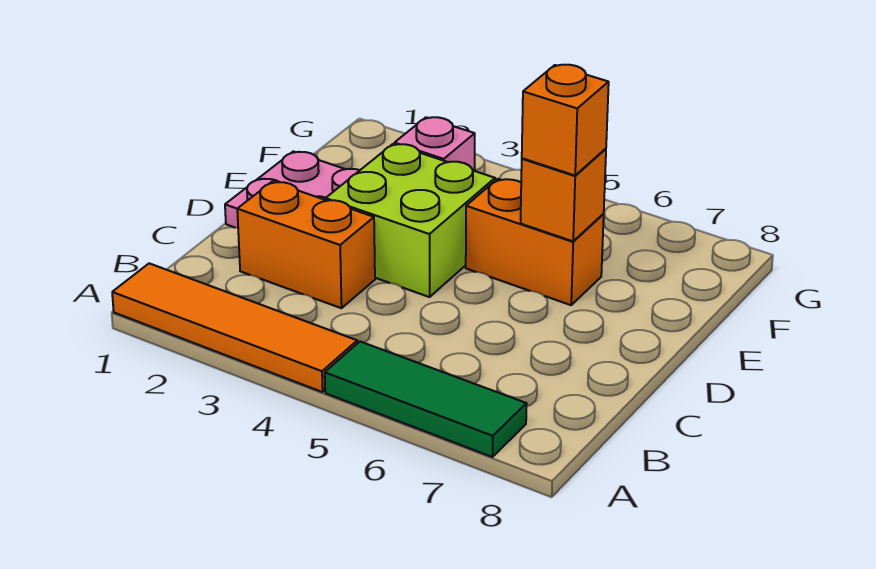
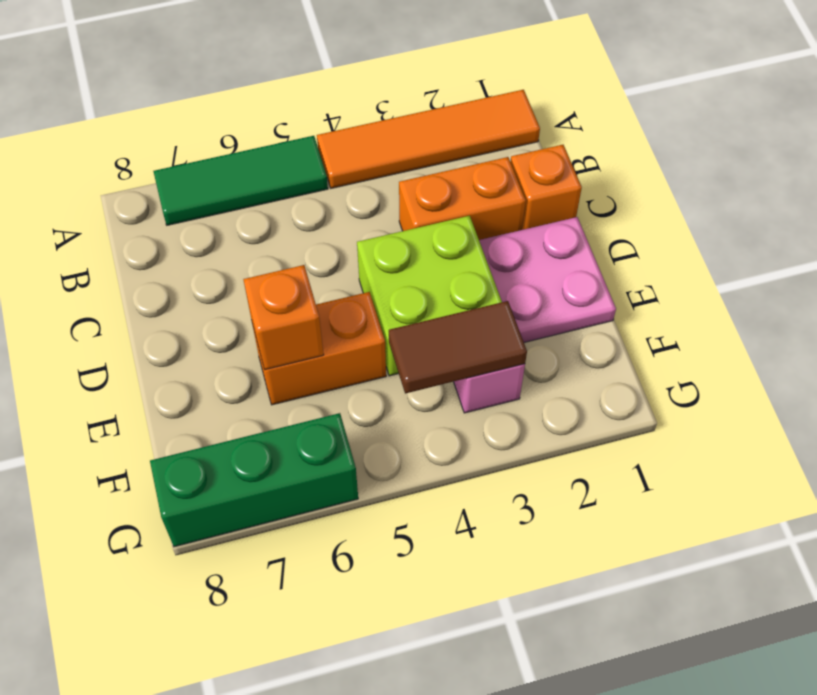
orange brick E6 level 3 -> orange brick C1 level 1
none -> brown tile F3:F4 level 2
none -> green brick G6:G8 level 1

